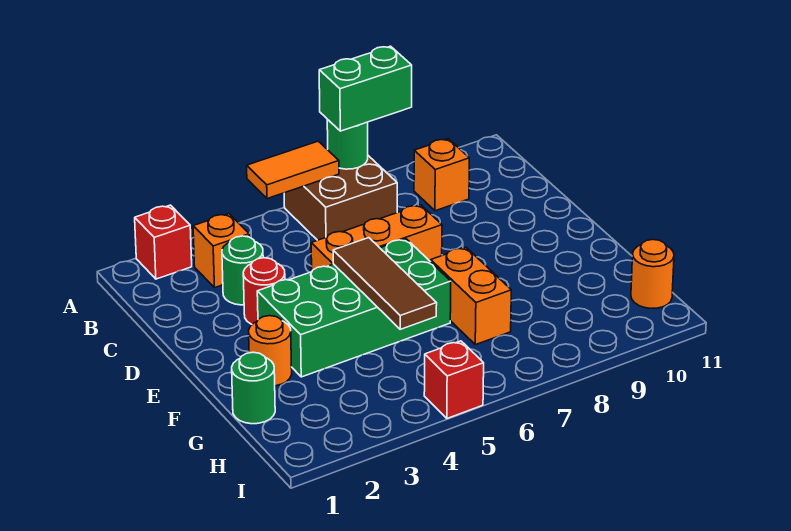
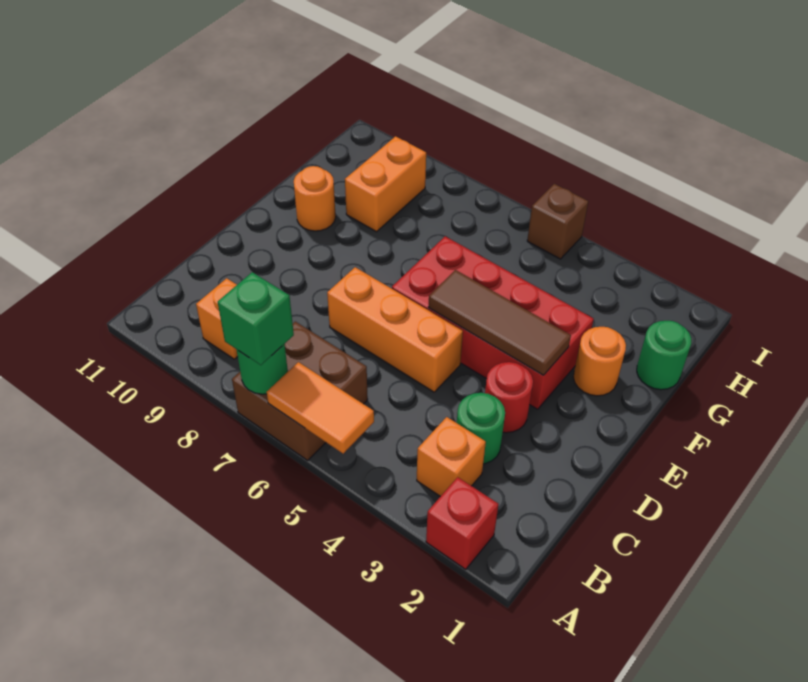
green brick A7:A8 level 3 -> green brick A7 level 3
green brick E3:F6 level 1 -> red brick E3:F6 level 1
brown tile E5:G5 level 2 -> brown tile E3:E5 level 2
orange brick F7:G7 level 1 -> orange brick G9:H9 level 1
orange round brick H11 level 1 -> orange round brick F10 level 1
red brick I5 level 1 -> brown brick I5 level 1

